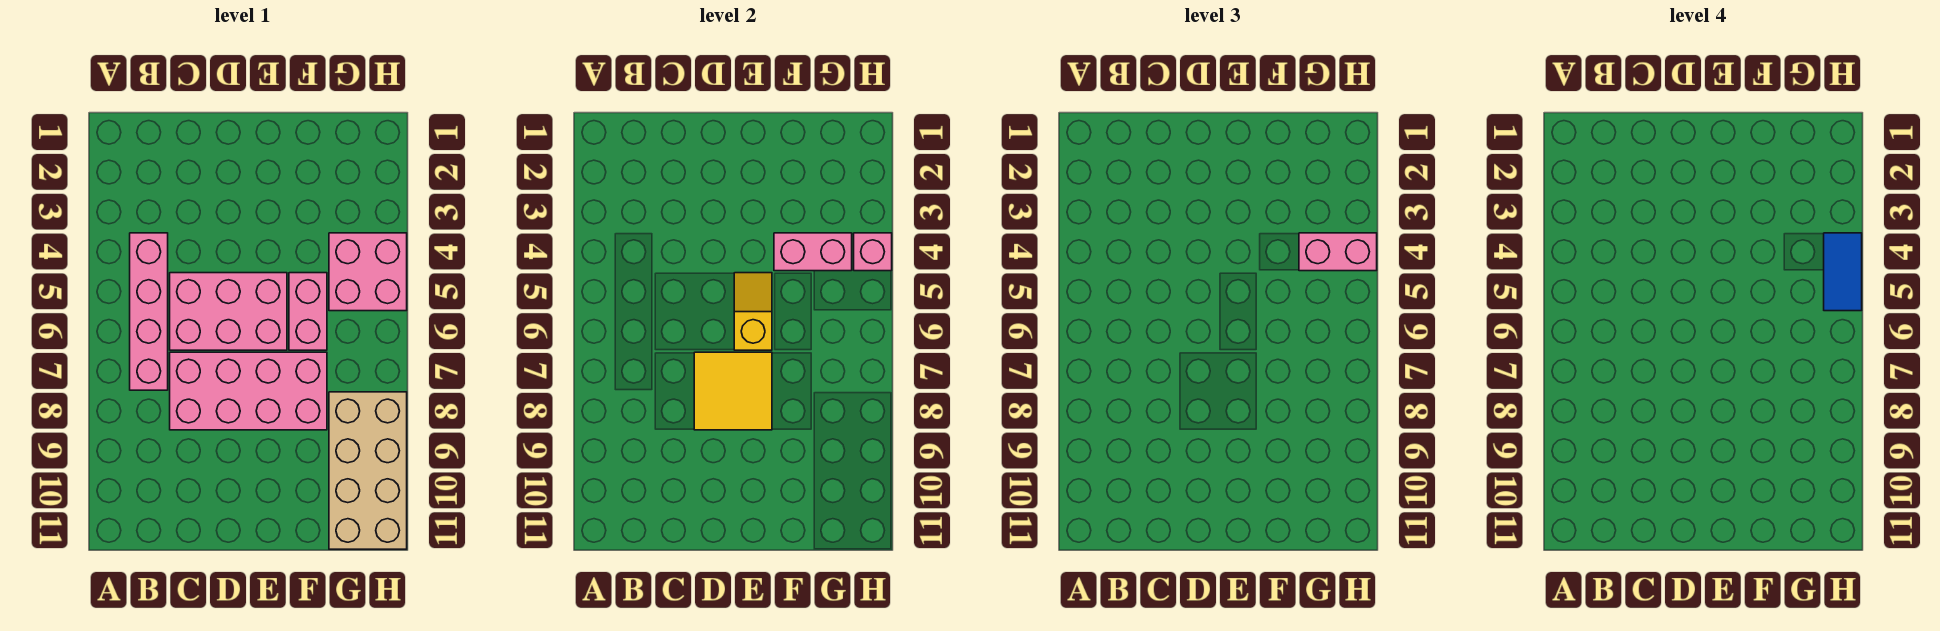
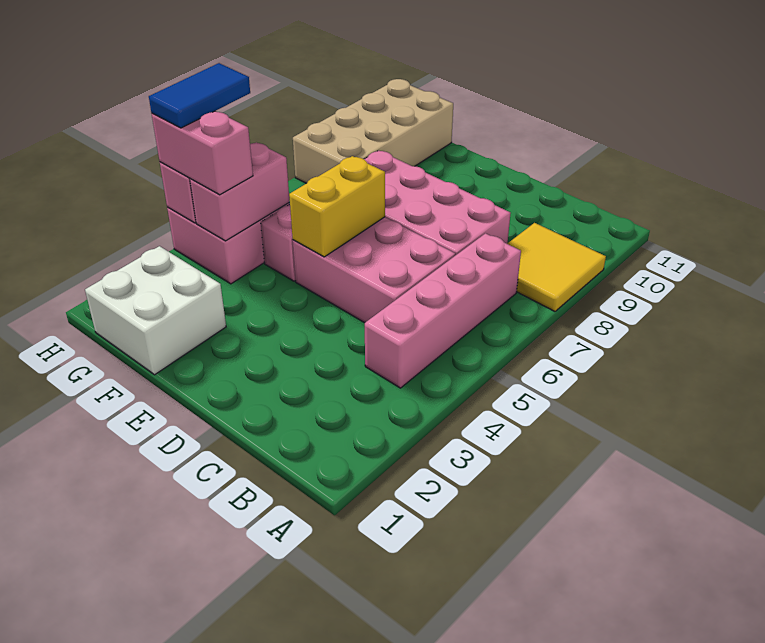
yellow tile D7:E8 level 2 -> yellow tile A8:B9 level 1
yellow slope E5:E6 level 2 top 6 -> yellow brick E5:E6 level 2
none -> white brick F1:G2 level 1
pink brick F4:G4 level 2 -> pink brick G4:G5 level 2

